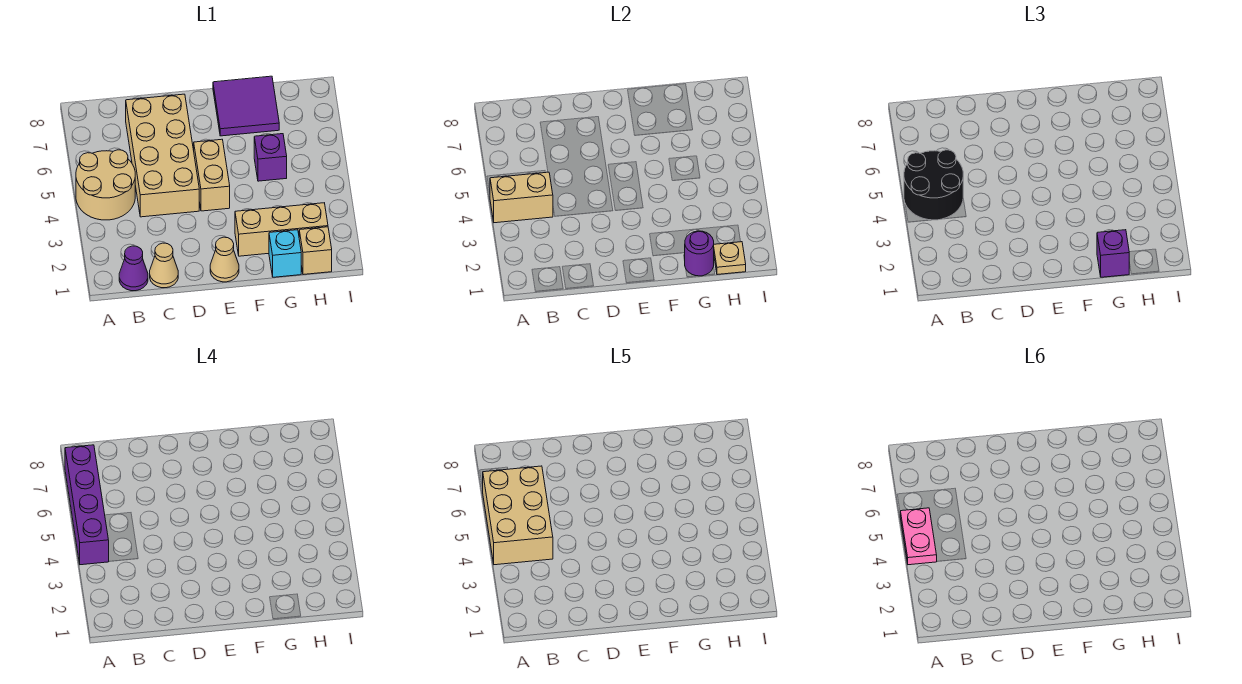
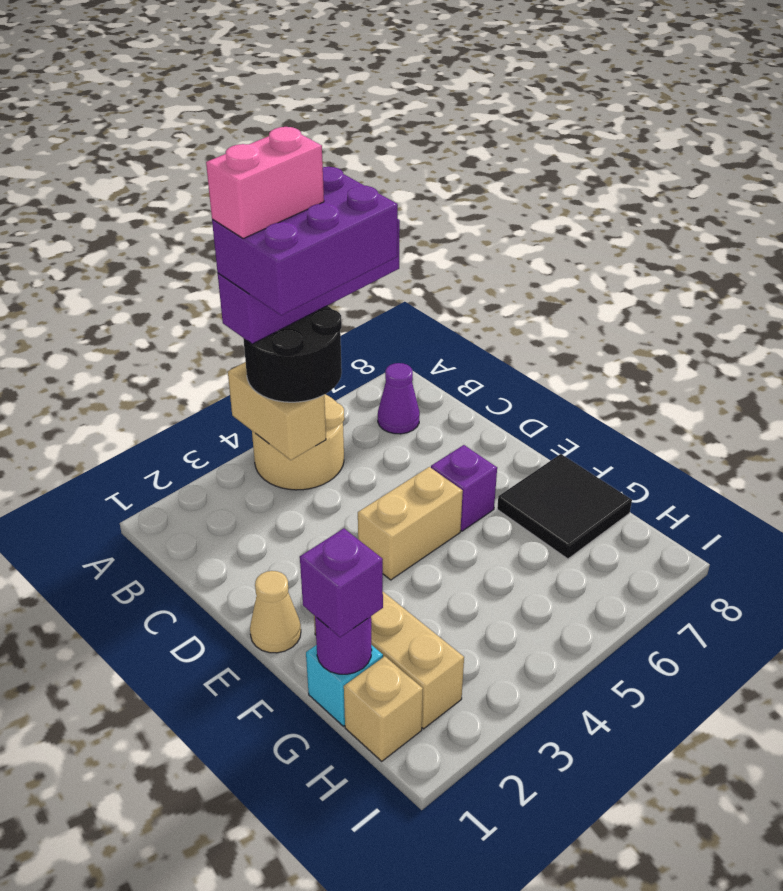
tan brick A4:B6 level 5 -> purple brick A4:B6 level 5
pink plate A4:A5 level 6 -> pink brick A4:A5 level 6
purple cone B1 level 1 -> purple cone B7 level 1
tan cone C1 level 1 -> none
tan brick C4:D7 level 1 -> none
purple tile F7:G8 level 1 -> black tile F7:G8 level 1
purple brick G5 level 1 -> purple brick E6 level 1
tan plate H1 level 2 -> none

